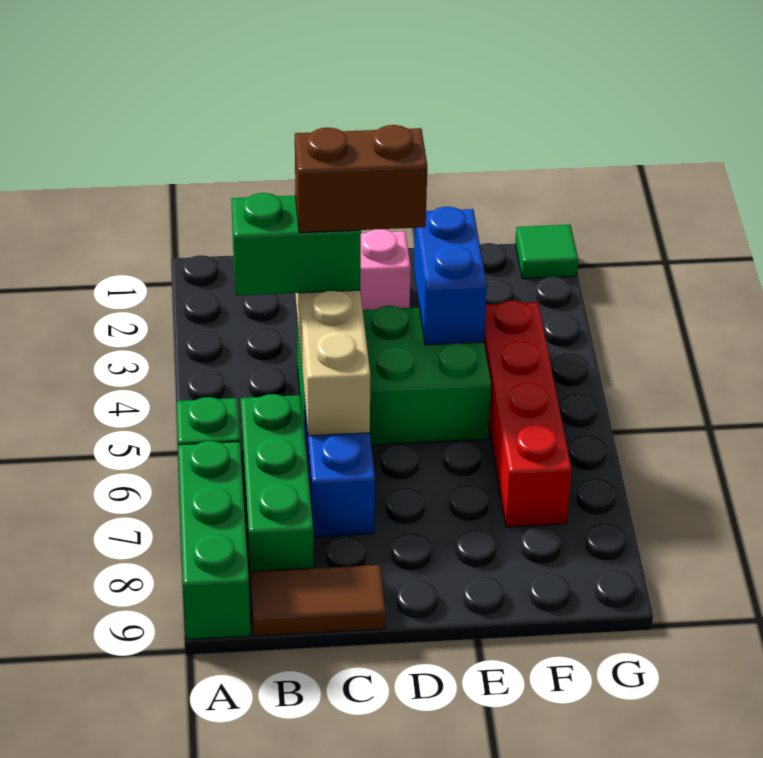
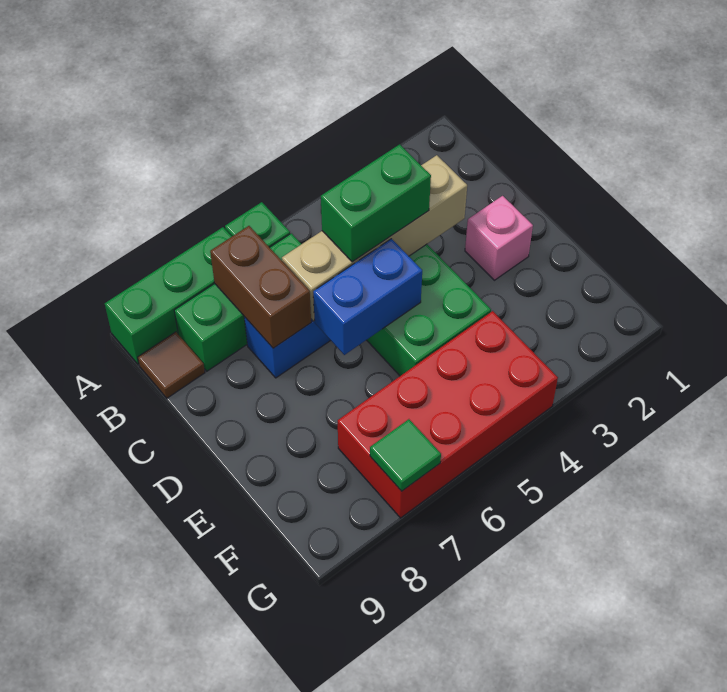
green brick B4:C4 level 3 -> green brick C4:C5 level 3
brown tile B9:C9 level 1 -> brown tile B9 level 1
brown brick C4:D4 level 4 -> brown brick B7:C7 level 2
blue brick E3:E4 level 2 -> blue brick D5:D6 level 2
red brick F4:F7 level 1 -> red brick F4:G7 level 1
green tile G1 level 1 -> green tile G7 level 2

